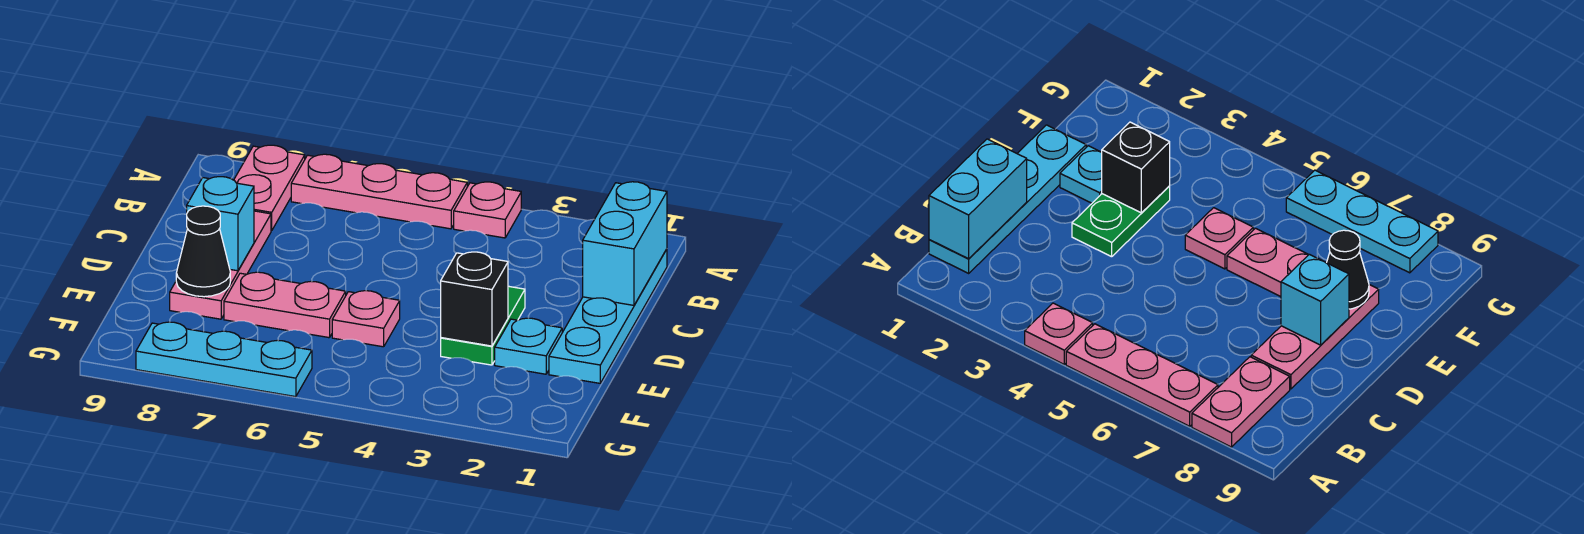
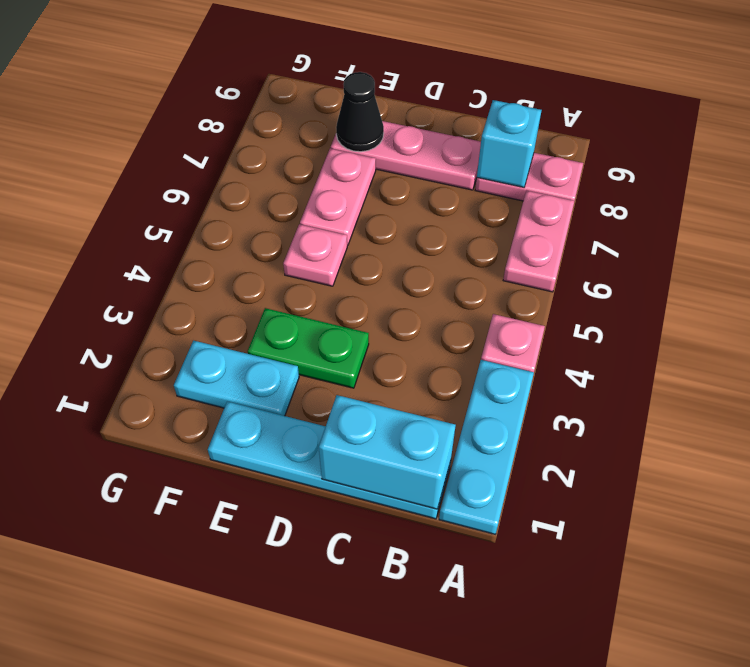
pink plate A5:A7 level 1 -> pink plate A6:A7 level 1
cyan brick D8 level 2 -> cyan brick B8 level 2
cyan plate E2 level 1 -> cyan plate E2:F2 level 1
black brick E3 level 2 -> none
cyan plate G6:G8 level 1 -> cyan plate A1:A3 level 1

